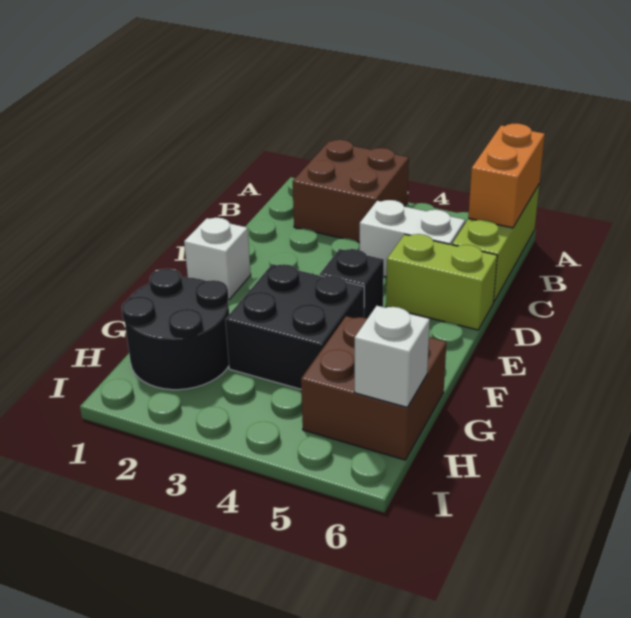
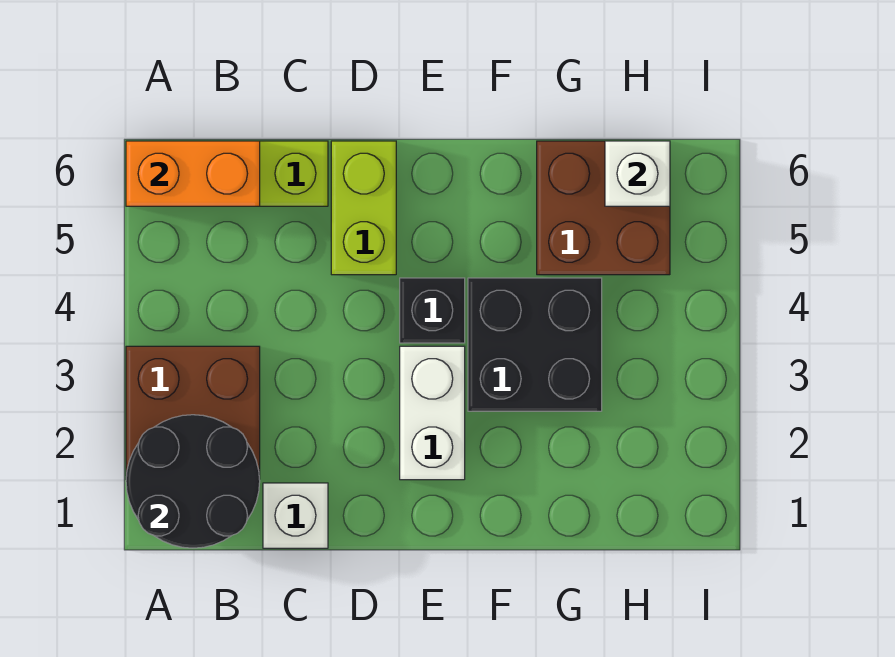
white brick C4:C5 level 1 -> white brick E2:E3 level 1
white brick E1 level 1 -> white brick C1 level 1
black round brick G1:H2 level 1 -> black round brick A1:B2 level 2

